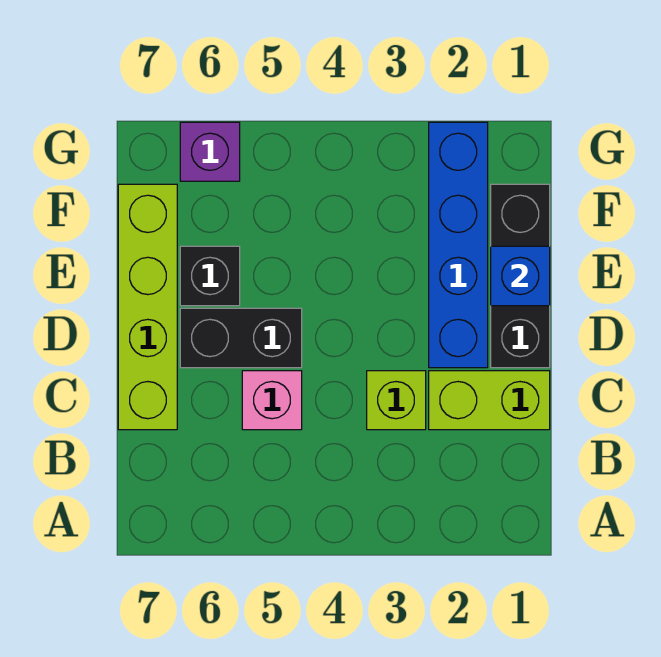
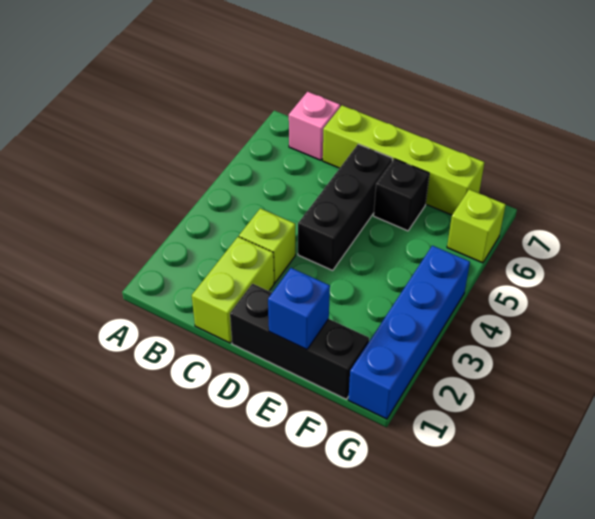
pink brick C5 level 1 -> pink brick B7 level 1
blue brick D2:G2 level 1 -> blue brick G1:G4 level 1
black brick D5:D6 level 1 -> black brick D4:D6 level 1
purple brick G6 level 1 -> lime brick G6 level 1

